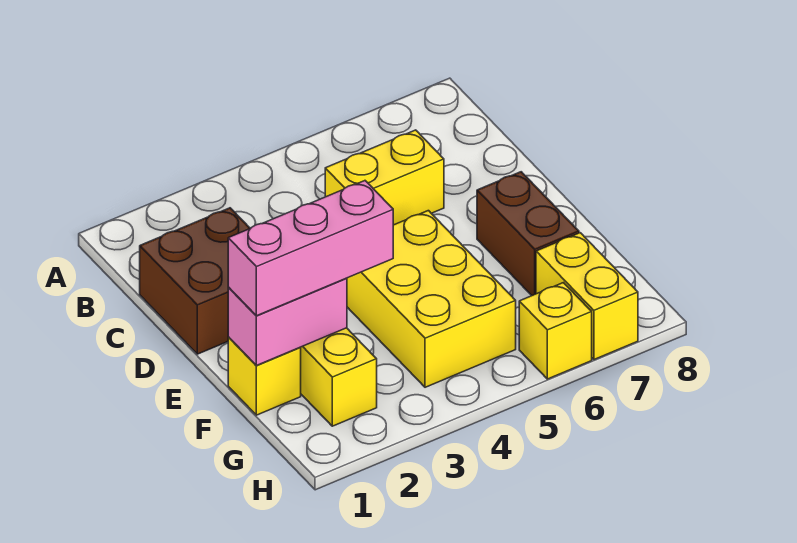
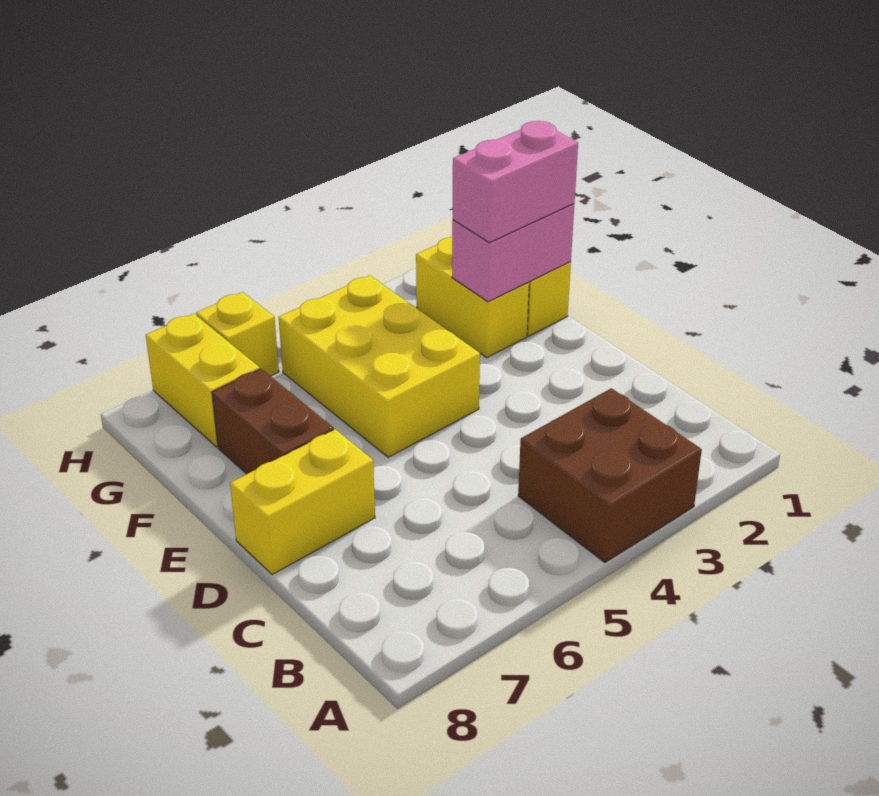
brown brick C1:D2 level 1 -> brown brick A3:B4 level 1
yellow brick C5:C6 level 1 -> yellow brick D7:D8 level 1
pink brick F1:F3 level 3 -> pink brick F1:F2 level 3

